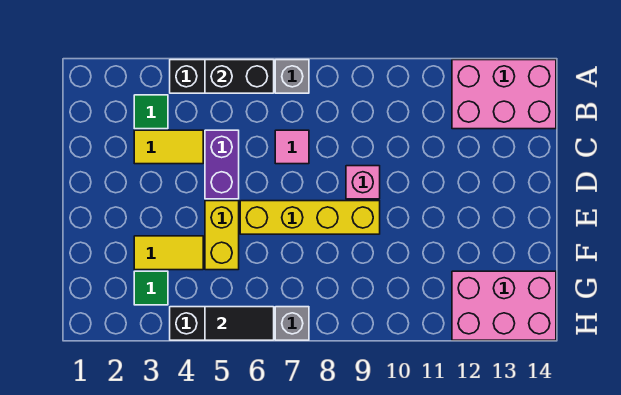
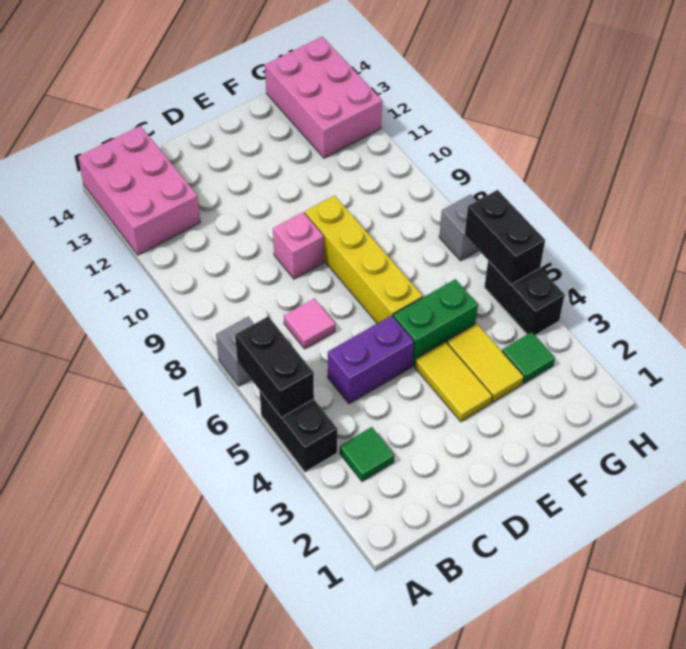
yellow tile C3:C4 level 1 -> yellow tile E3:E4 level 1
yellow brick E5:F5 level 1 -> green brick E5:F5 level 1
black tile H5:H6 level 2 -> black brick H5:H6 level 2

